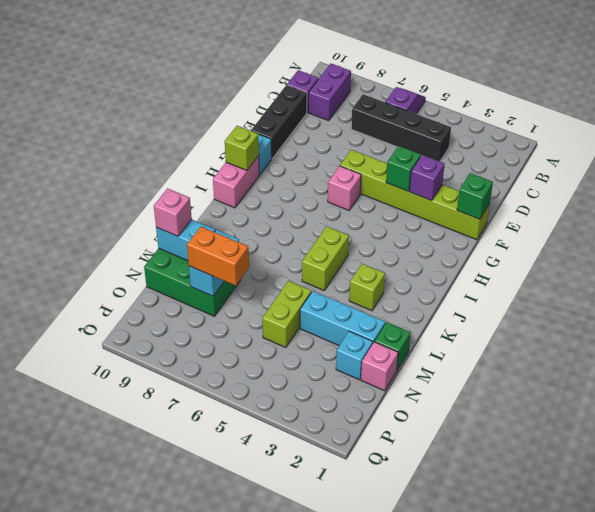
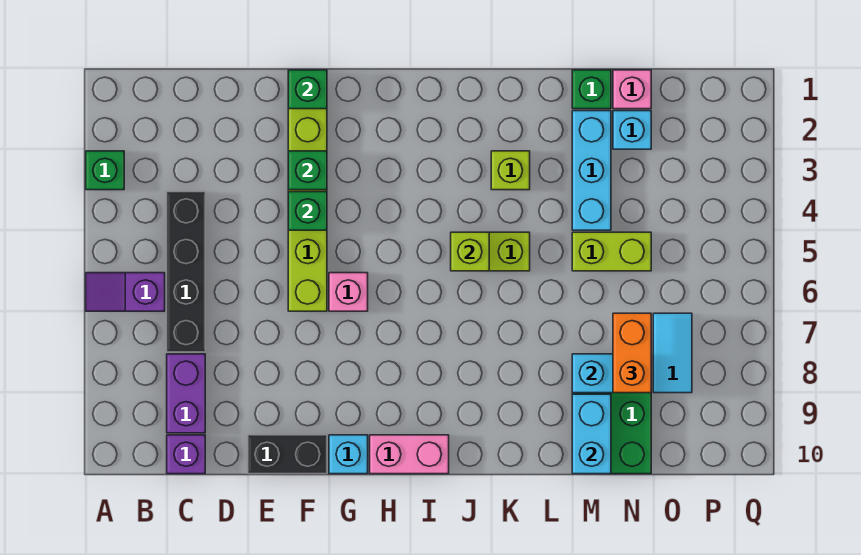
none -> green brick A3 level 1
purple brick B9:C9 level 1 -> purple brick C8:C9 level 1
black brick D10:F10 level 1 -> black brick E10:F10 level 1
purple brick F3 level 2 -> green brick F3 level 2
lime brick H10 level 2 -> lime brick J5 level 2
pink brick M10 level 3 -> none
none -> cyan tile O7:O8 level 1

